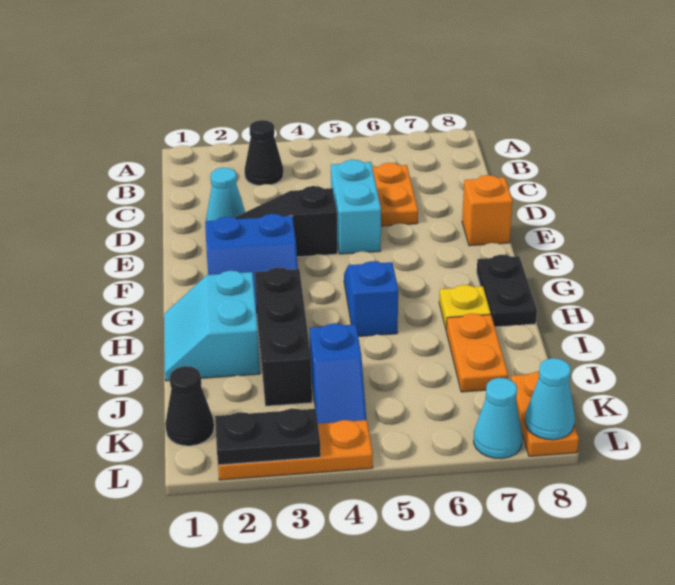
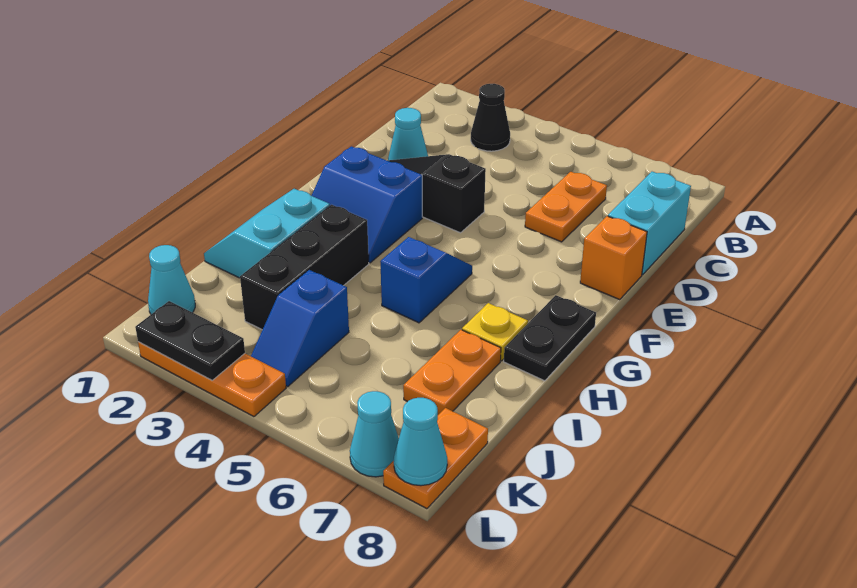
cyan brick D5:E5 level 1 -> cyan brick C8:D8 level 1
black cone K1 level 1 -> cyan cone K1 level 1

